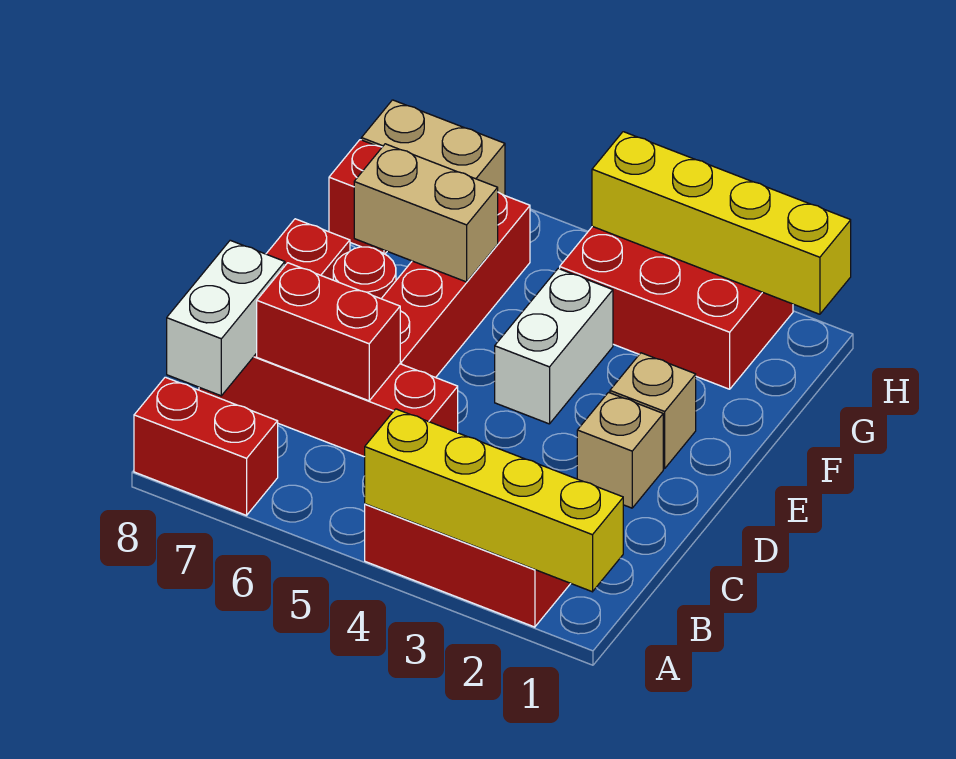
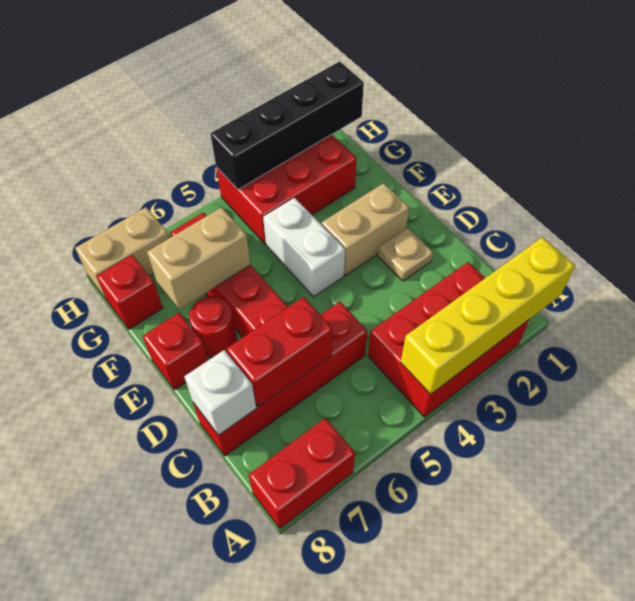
white brick B8:C8 level 2 -> white brick C8 level 2
tan brick D2 level 1 -> tan plate D2 level 1
tan brick E2 level 1 -> tan brick E2:E3 level 1
yellow brick H1:H4 level 2 -> black brick H1:H4 level 2

